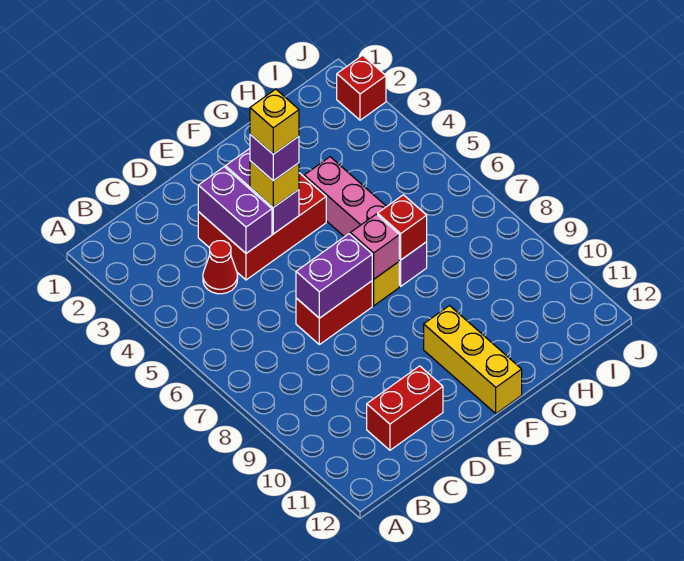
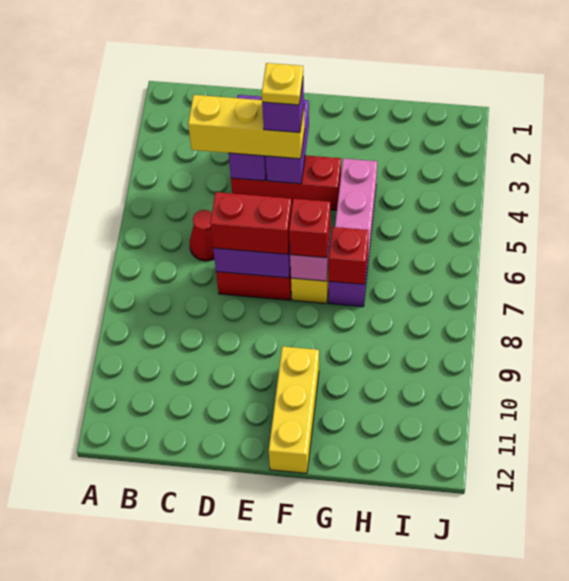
red cone C4 level 1 -> red cone C6 level 1
red brick C11:D11 level 1 -> red brick D7:E7 level 3
red brick D3:F4 level 1 -> red brick D4:F4 level 1
yellow brick E4 level 3 -> yellow brick C4:E4 level 3
yellow brick E4 level 5 -> yellow plate E4 level 5
red brick J2 level 1 -> red brick F7 level 3

